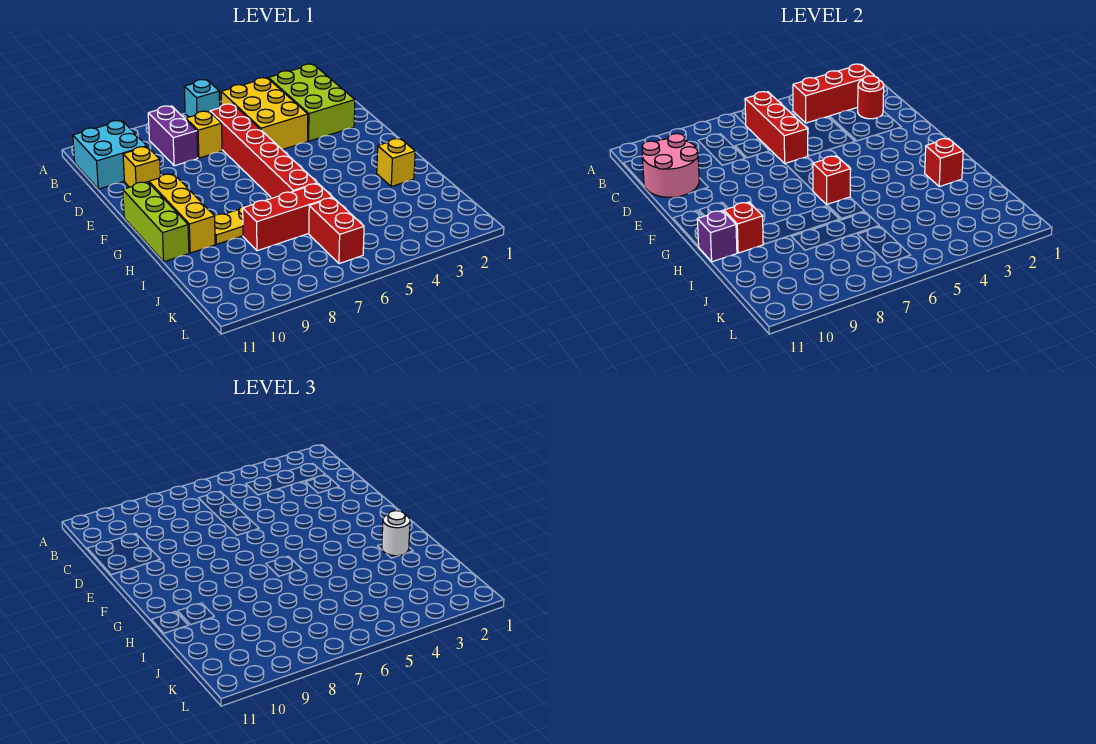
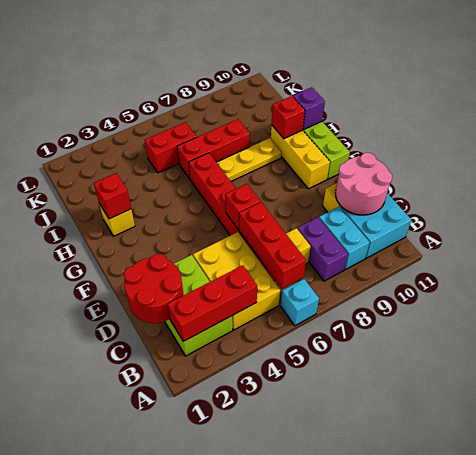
none -> cyan brick B9:C9 level 1
red round brick C2 level 2 -> red round brick C1:D2 level 2
red brick G6 level 2 -> red brick E6 level 2
white round brick H2 level 3 -> none
red brick J6:K6 level 1 -> red brick J5:J6 level 1

